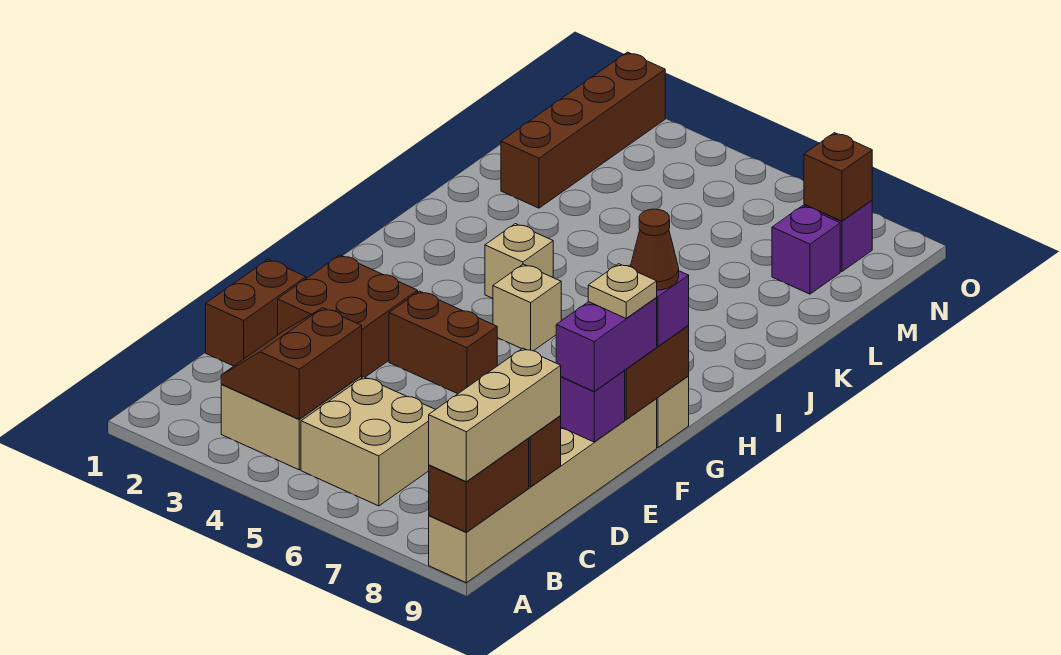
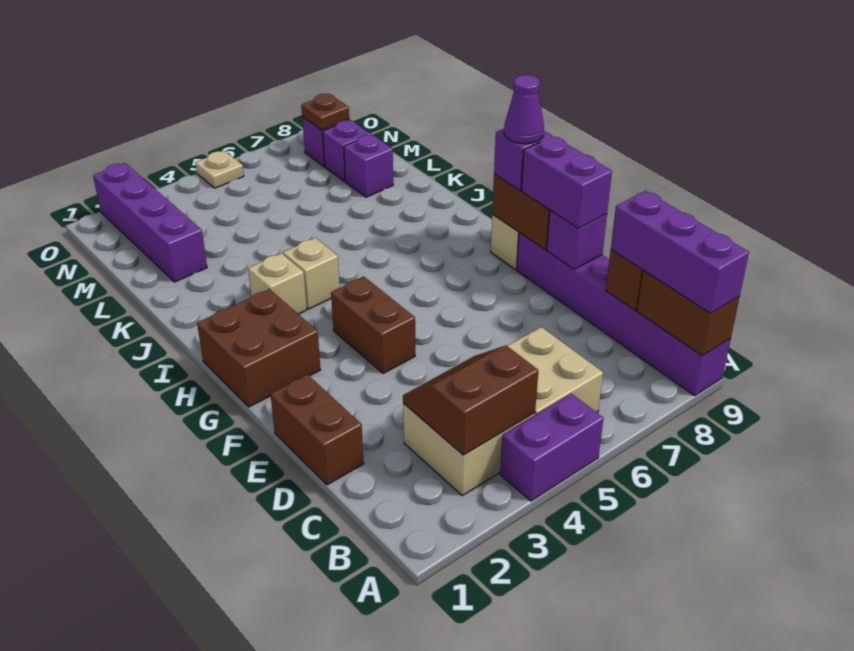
none -> purple brick A4:A5 level 1
tan brick A9:F9 level 1 -> purple brick A9:F9 level 1
tan brick A9:C9 level 3 -> purple brick A9:C9 level 3
brown slope B3:C4 level 2 top 4 -> brown slope B3:C4 level 2 top B
brown brick E2:F3 level 1 -> brown brick G1:H2 level 1
brown brick F4:F5 level 1 -> brown brick F4:G4 level 1
tan plate F9 level 4 -> tan plate O5 level 1
brown cone G9 level 4 -> purple cone G9 level 4
tan brick H5 level 1 -> tan brick I3 level 1
brown brick L2:O2 level 1 -> purple brick L2:O2 level 1
none -> purple brick L8 level 1
brown brick N8 level 2 -> brown plate N8 level 2

